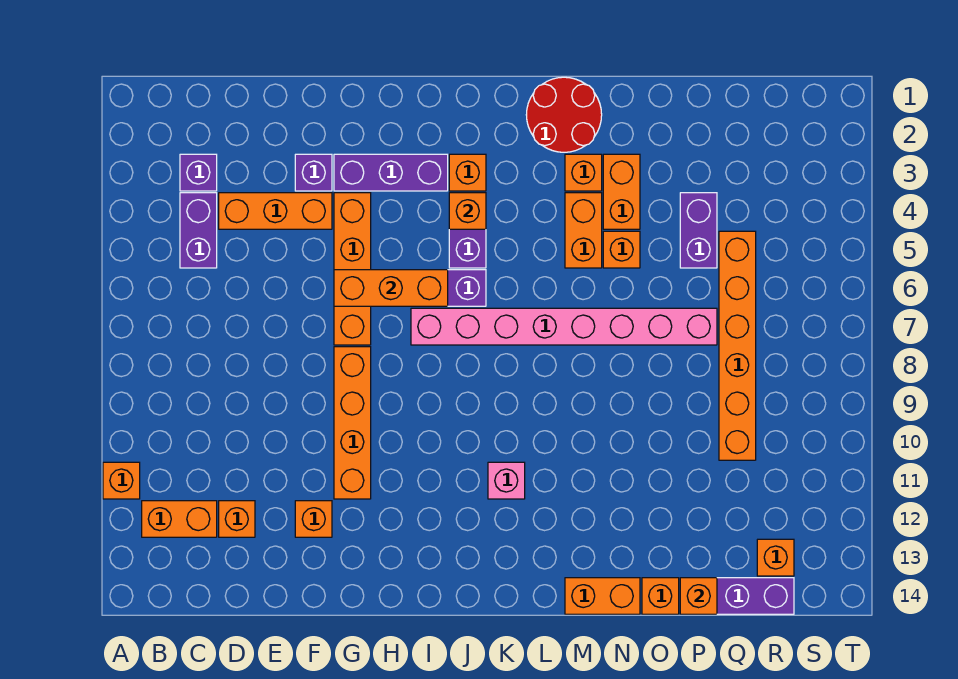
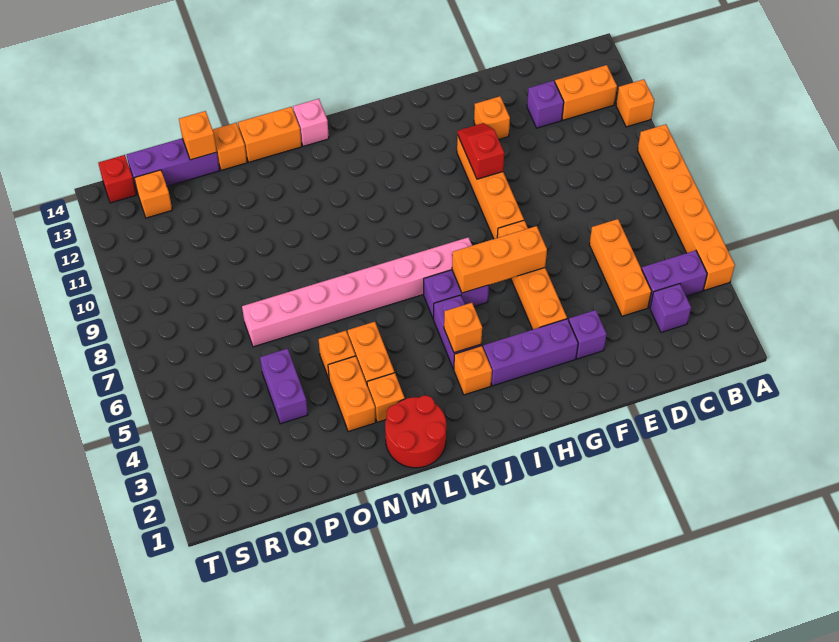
purple brick C4:C5 level 1 -> purple brick B4:C4 level 1
orange brick D4:F4 level 1 -> orange brick D4:D6 level 1
orange brick D12 level 1 -> purple brick D12 level 1
none -> red slope G10:G11 level 2 top 10
pink brick K11 level 1 -> pink brick L14 level 1
orange brick Q5:Q10 level 1 -> orange brick A4:A9 level 1
none -> red brick S14 level 1

